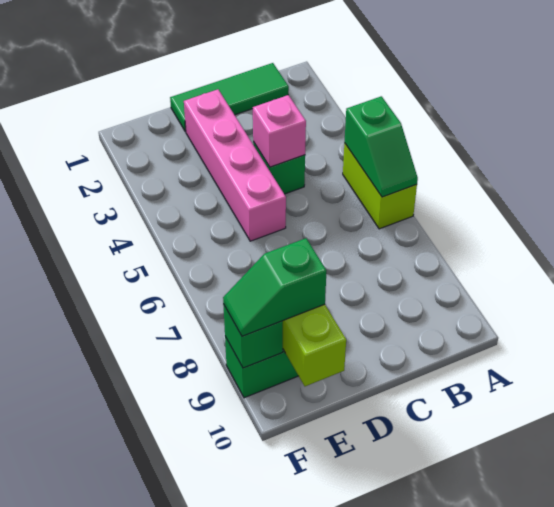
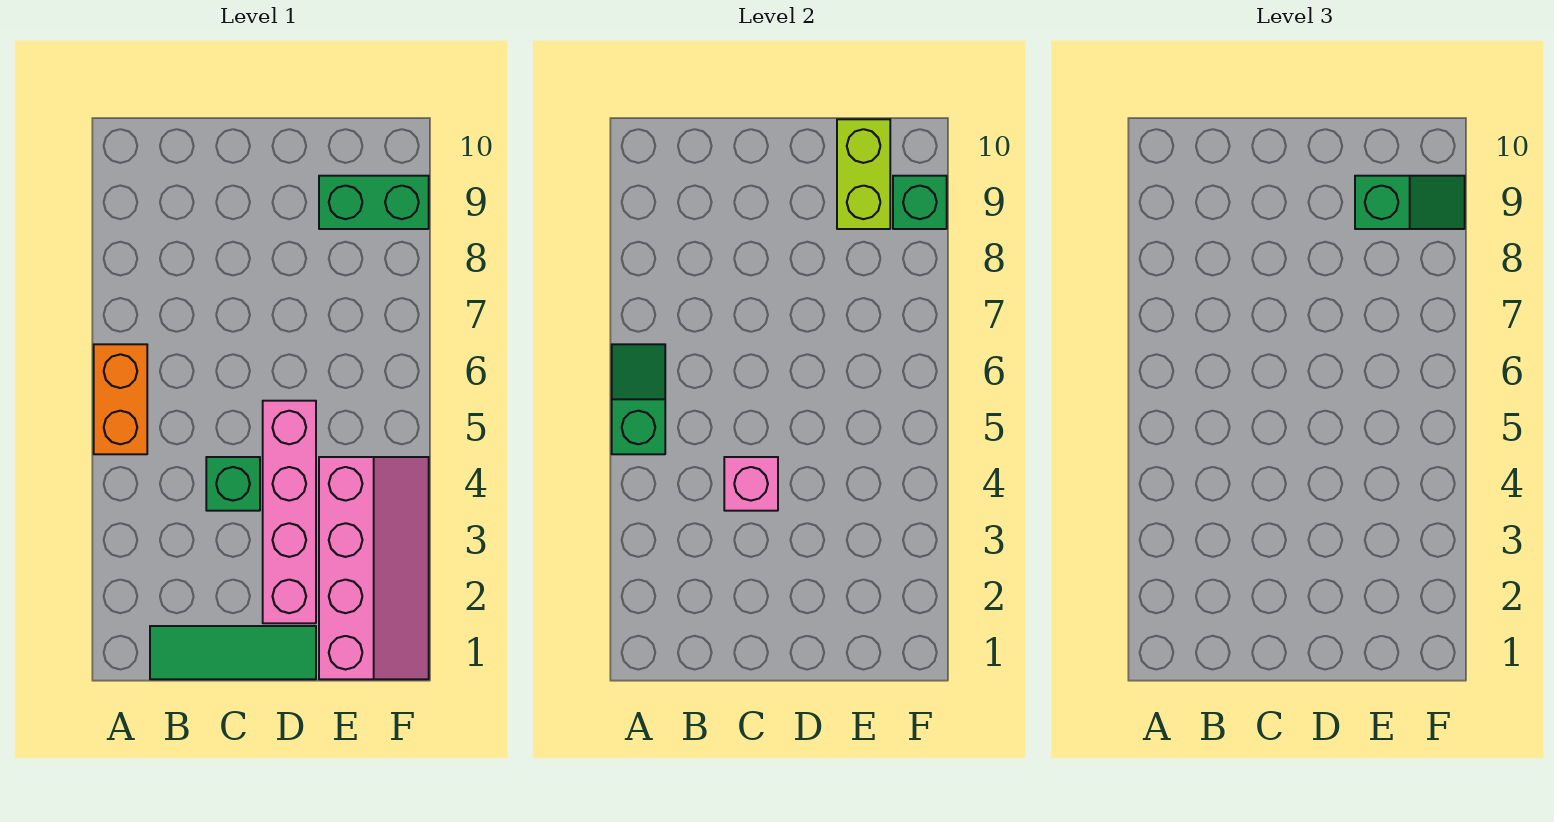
lime brick A5:A6 level 1 -> orange brick A5:A6 level 1
none -> pink slope E1:F4 level 1 top E

